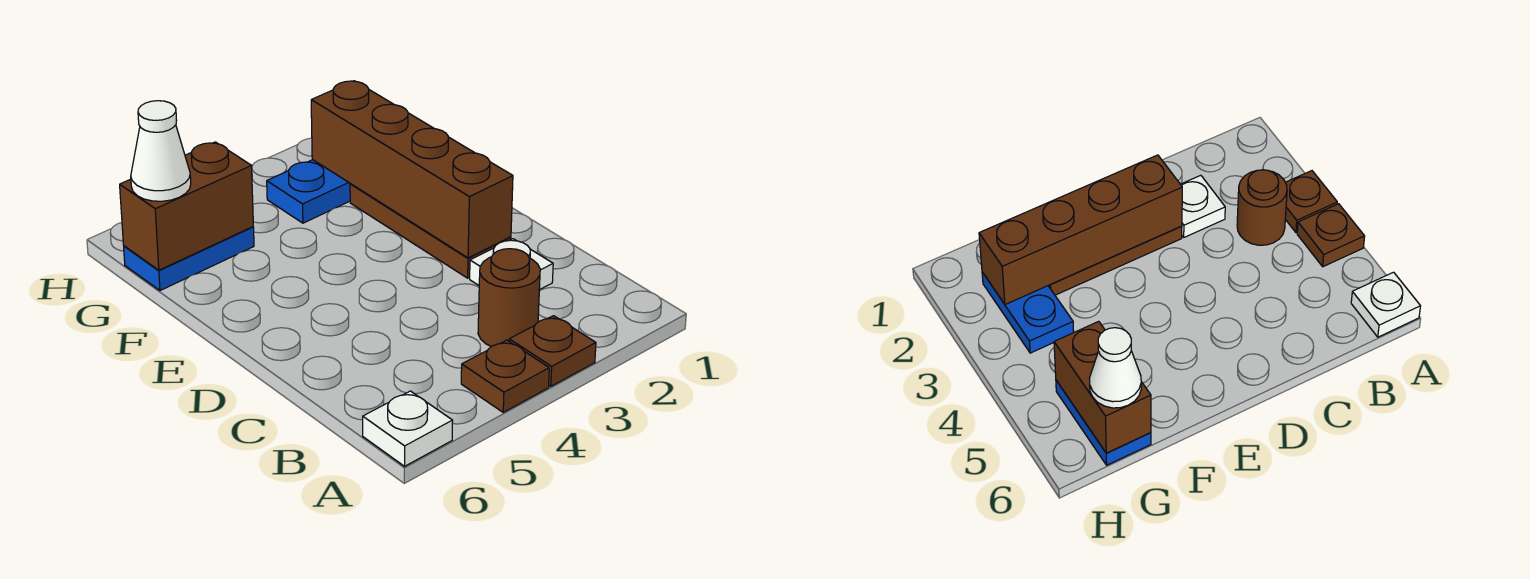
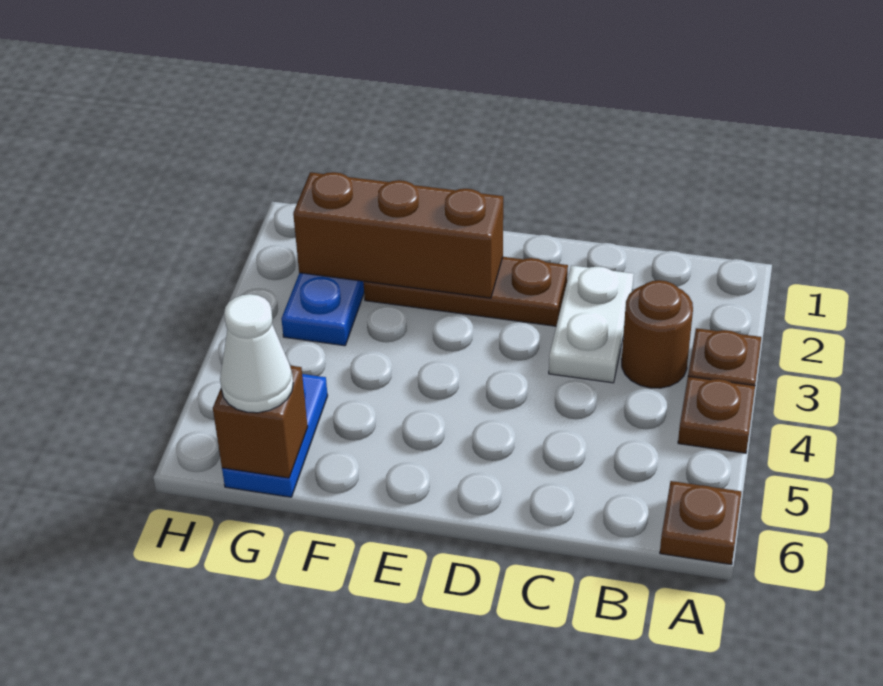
white plate A6 level 1 -> brown plate A6 level 1
white plate C2 level 1 -> white plate C2:C3 level 1
brown brick D2:G2 level 2 -> brown brick E2:G2 level 2
brown brick G5:G6 level 2 -> brown brick G6 level 2

